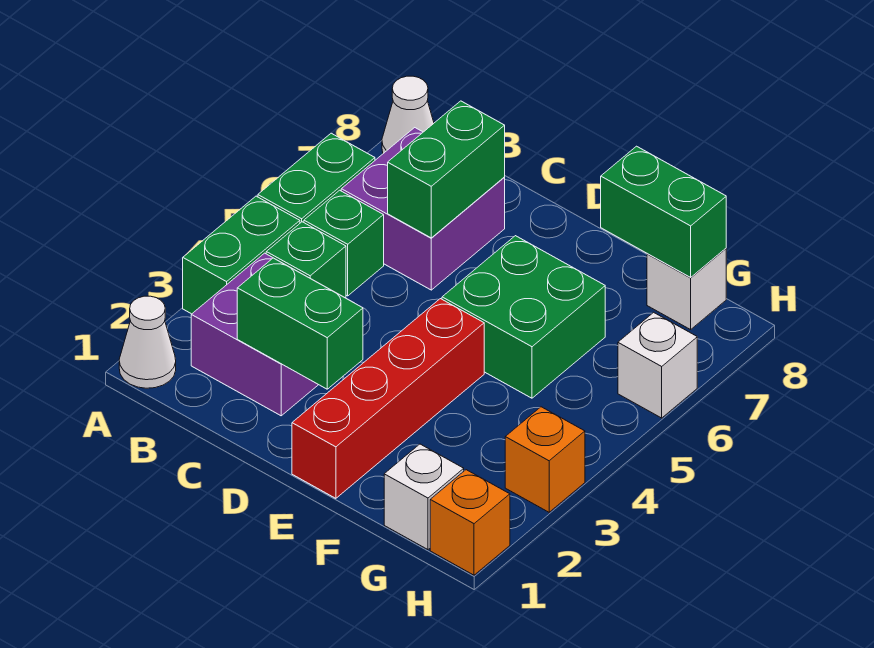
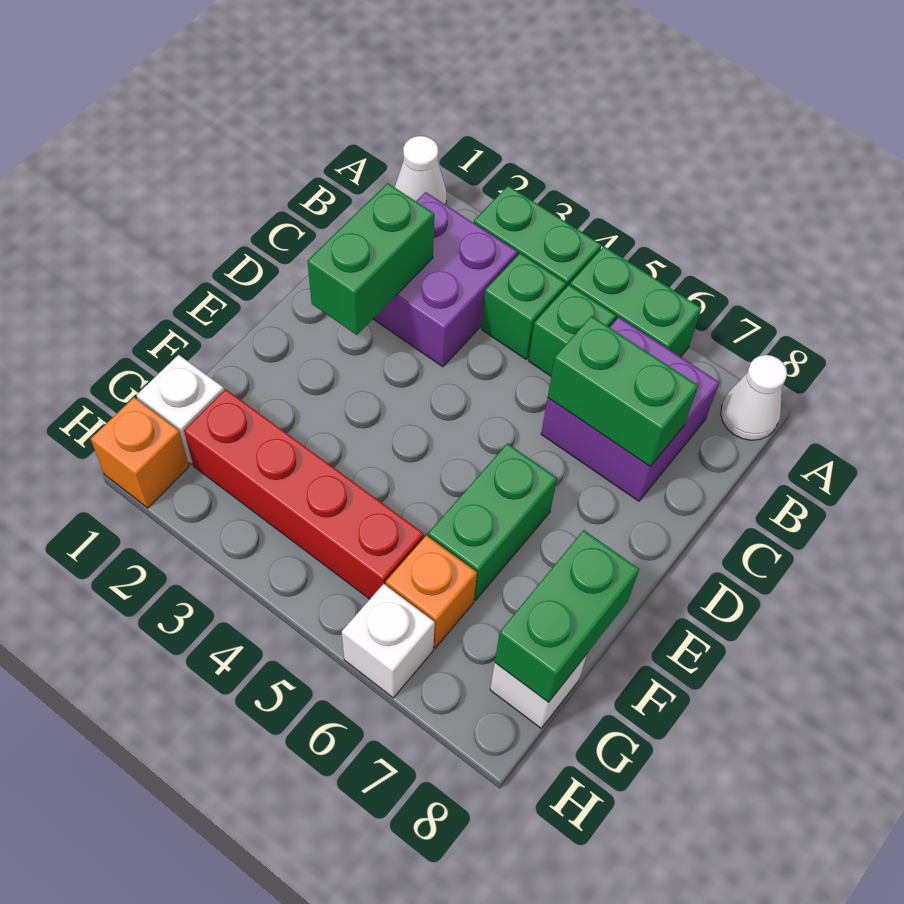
red brick E1:E4 level 1 -> red brick G2:G5 level 1
green brick E5:F6 level 1 -> green brick E6:F6 level 1
orange brick H3 level 1 -> orange brick G6 level 1

